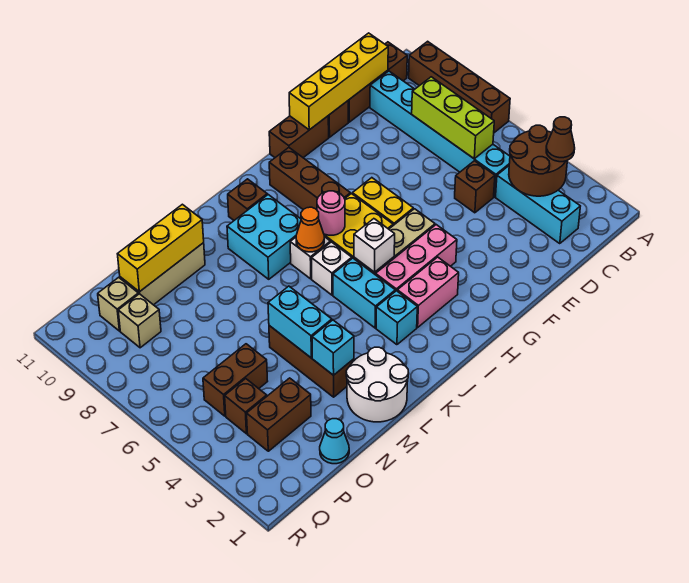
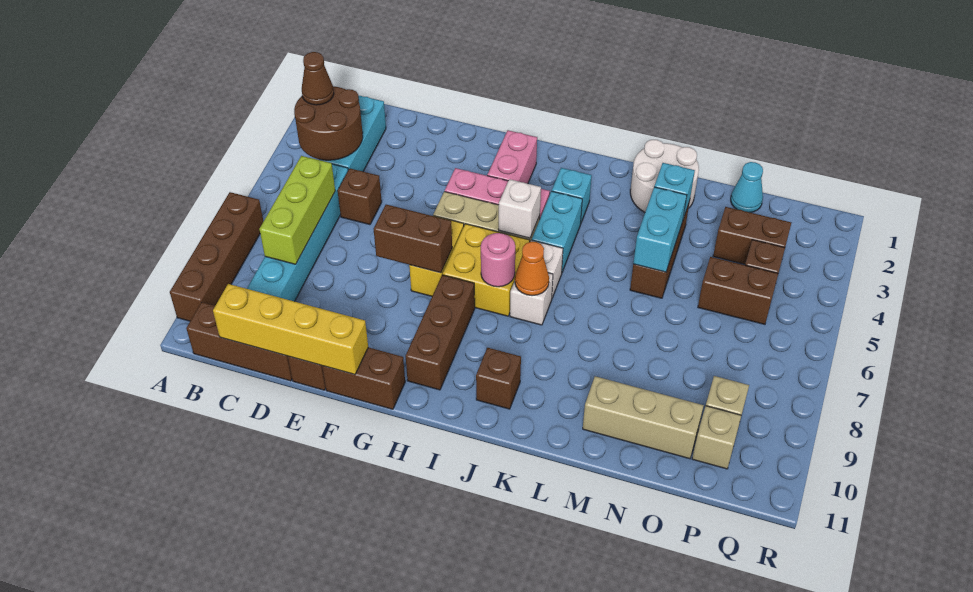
none -> brown brick F7:G7 level 2
pink brick H3:I3 level 1 -> pink brick H2:H3 level 1
cyan brick J8:K9 level 1 -> none
yellow brick M10:O10 level 2 -> none

